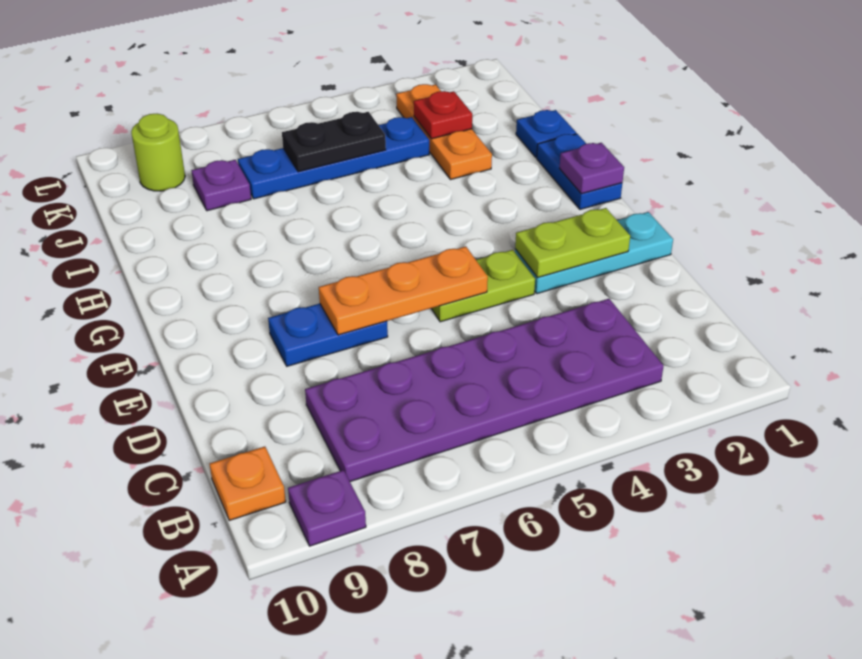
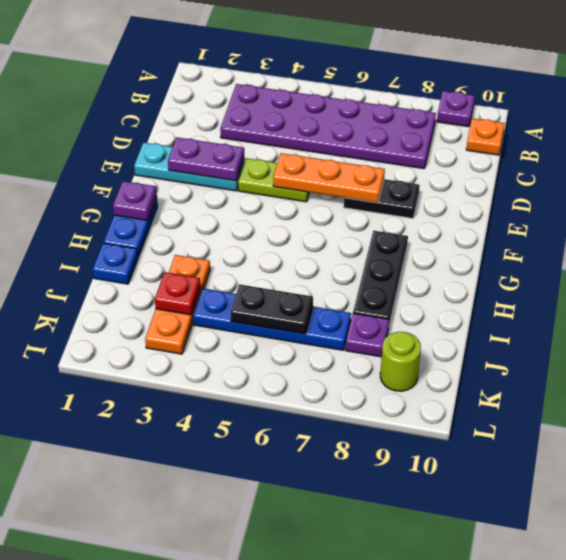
lime plate E2:E3 level 2 -> purple plate E2:E3 level 2
blue plate E7:E8 level 1 -> black plate E7:E8 level 1
none -> black plate G8:I8 level 1

